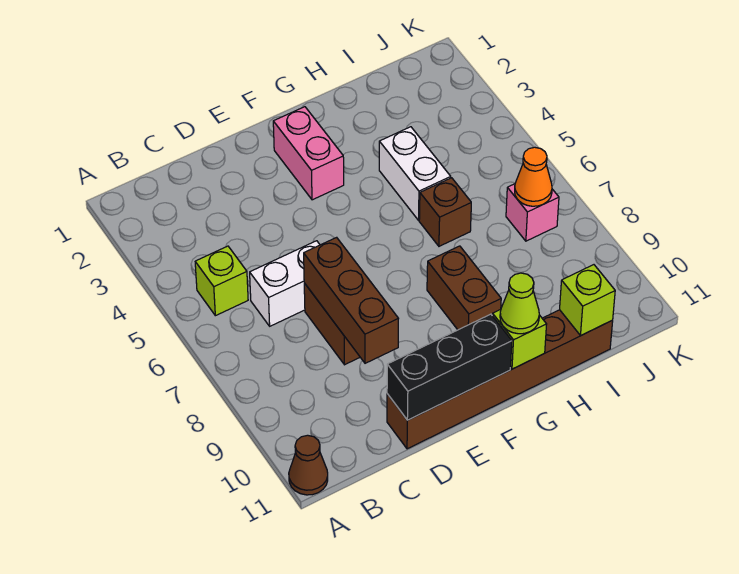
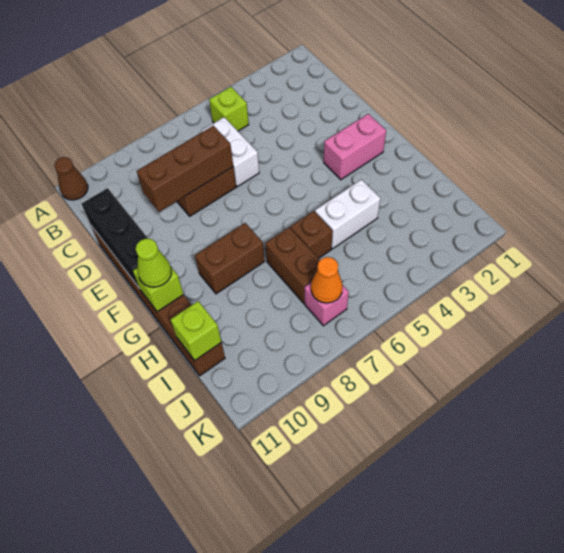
none -> brown brick H7:I7 level 1

